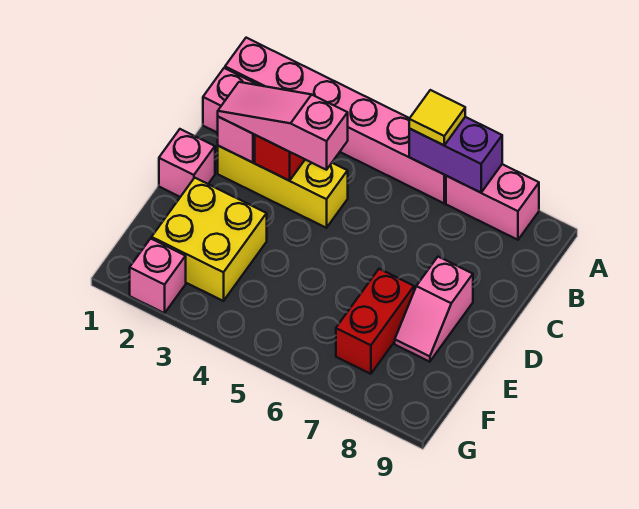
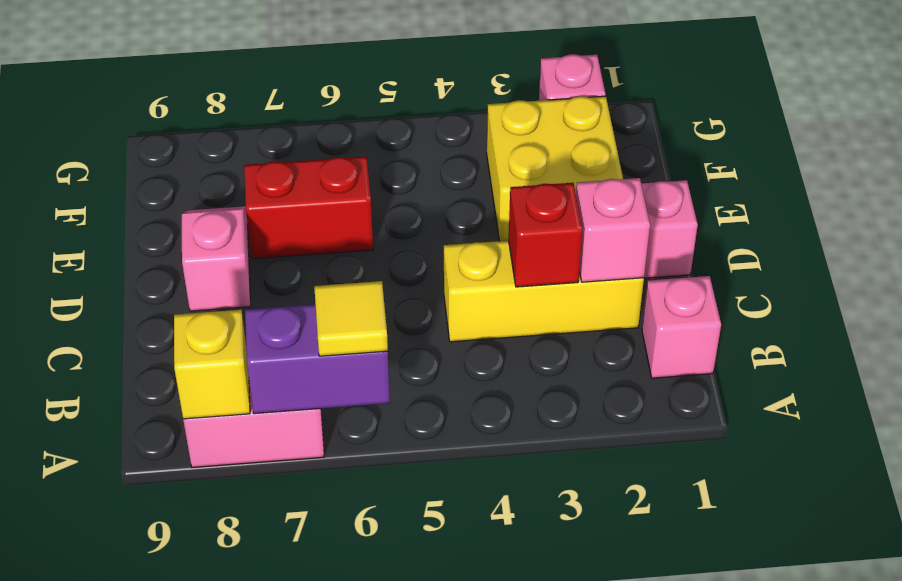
pink brick A1:A6 level 1 -> none
none -> yellow brick A8 level 2
pink slope C2:C4 level 3 top 4 -> none
red brick E7:F7 level 1 -> red brick E6:E7 level 1

